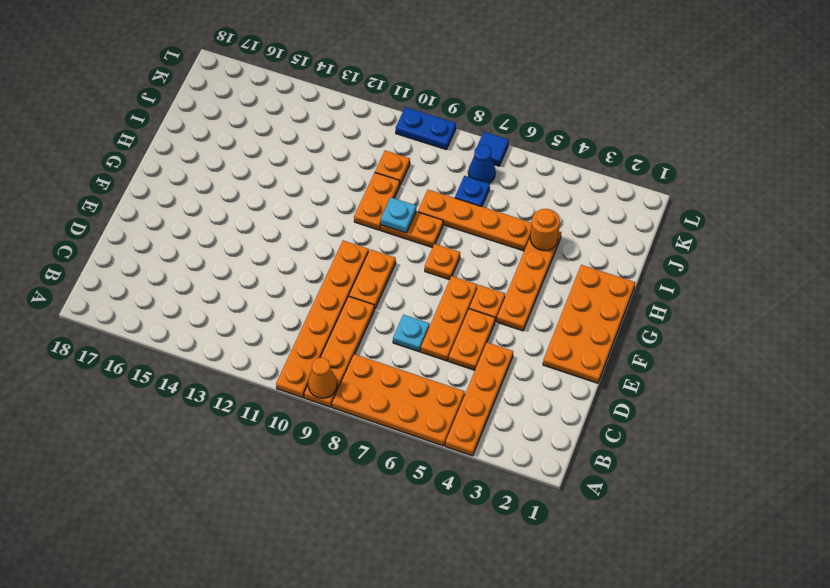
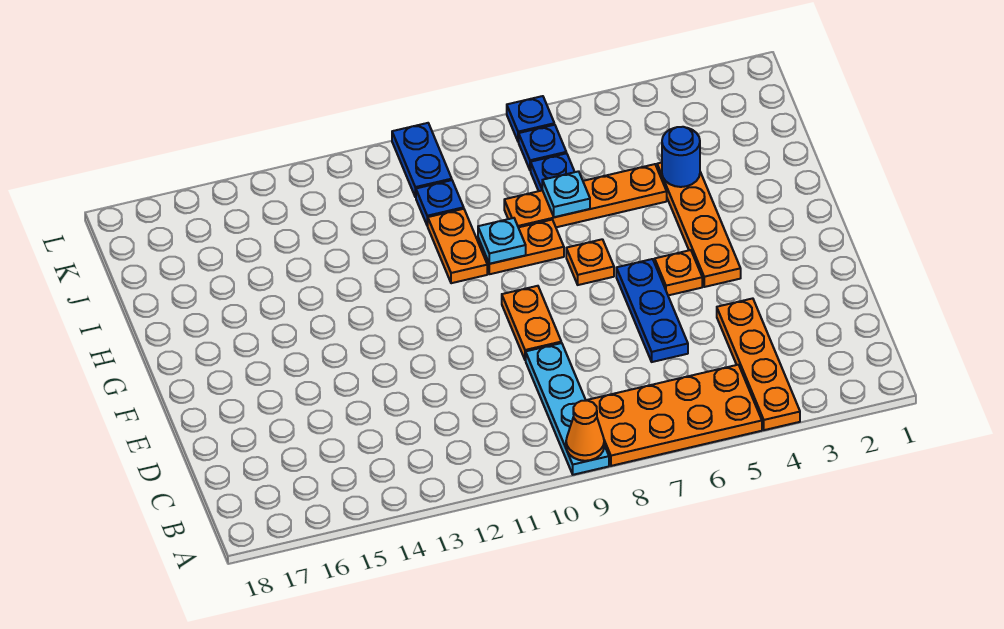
orange plate A9:D9 level 1 -> cyan plate A9:D9 level 1
orange plate A10:F10 level 1 -> none
orange plate D5:E5 level 1 -> none
orange plate D6:F6 level 1 -> blue plate D6:F6 level 1
cyan plate D7 level 1 -> cyan plate I7 level 2
orange plate E1:H2 level 1 -> none
orange round brick I4 level 2 -> blue round brick I4 level 2
orange plate J10 level 1 -> blue plate J10 level 1
blue cone K7 level 1 -> blue plate K7 level 1
blue tile L7 level 1 -> blue plate L7 level 1
blue plate L9:L10 level 1 -> blue plate K10:L10 level 1

